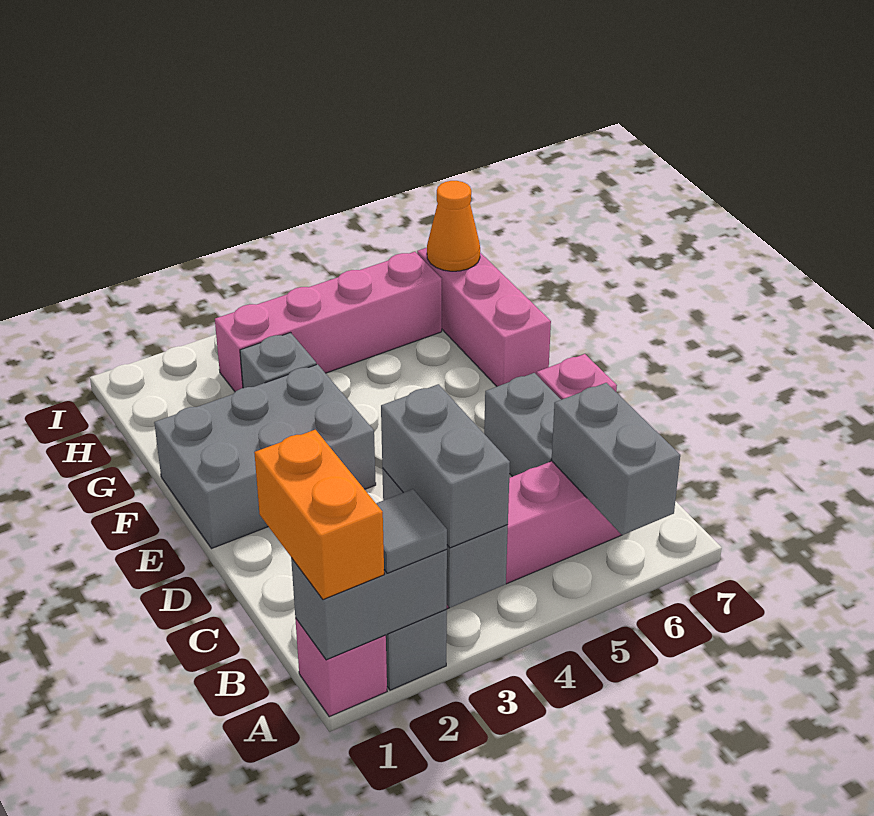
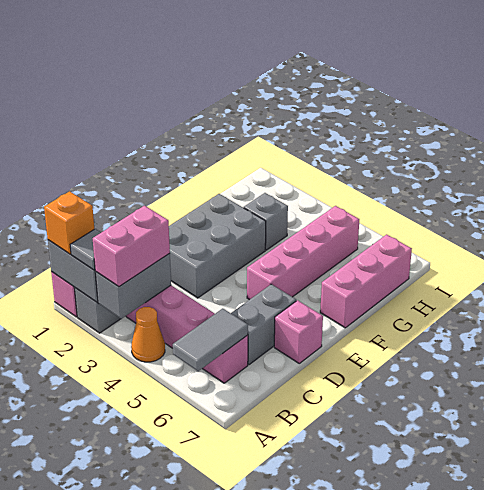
orange brick A1:B1 level 3 -> orange brick A1 level 3
grey brick A3:B3 level 3 -> pink brick A3:B3 level 3
grey brick A6:B6 level 2 -> grey tile A6:B6 level 2
grey brick E1:F3 level 1 -> grey brick D2:F3 level 1
pink brick H3:H6 level 1 -> pink brick E5:H5 level 1
orange cone H7 level 2 -> orange cone A4 level 1

